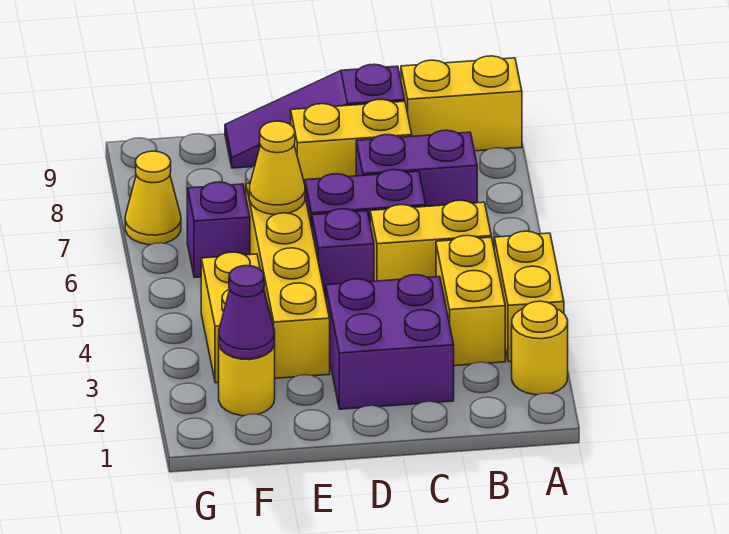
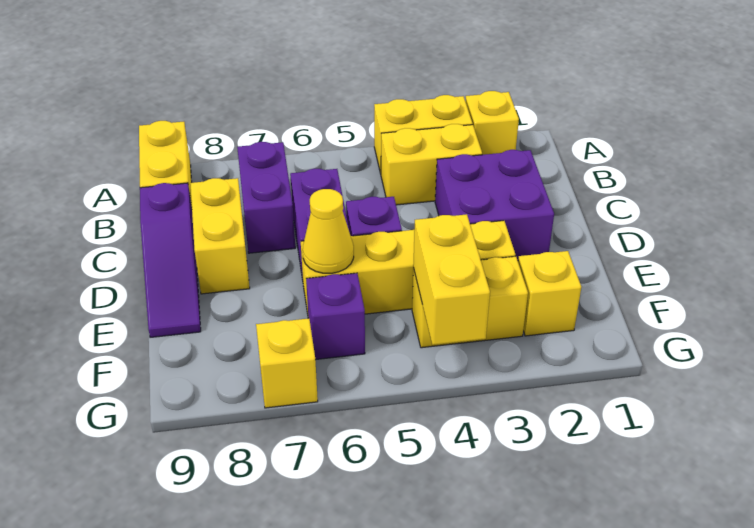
yellow round brick A2 level 1 -> yellow brick A2 level 1
yellow brick B5:C5 level 1 -> yellow brick F4:G4 level 2
yellow round brick F2 level 1 -> yellow brick F2 level 1
purple cone F2 level 2 -> none
yellow cone G7 level 1 -> yellow brick G7 level 1

